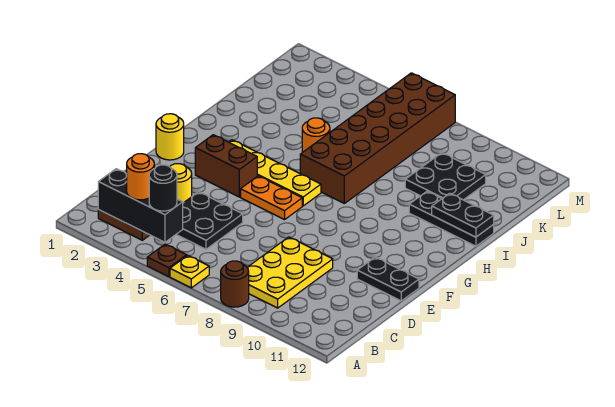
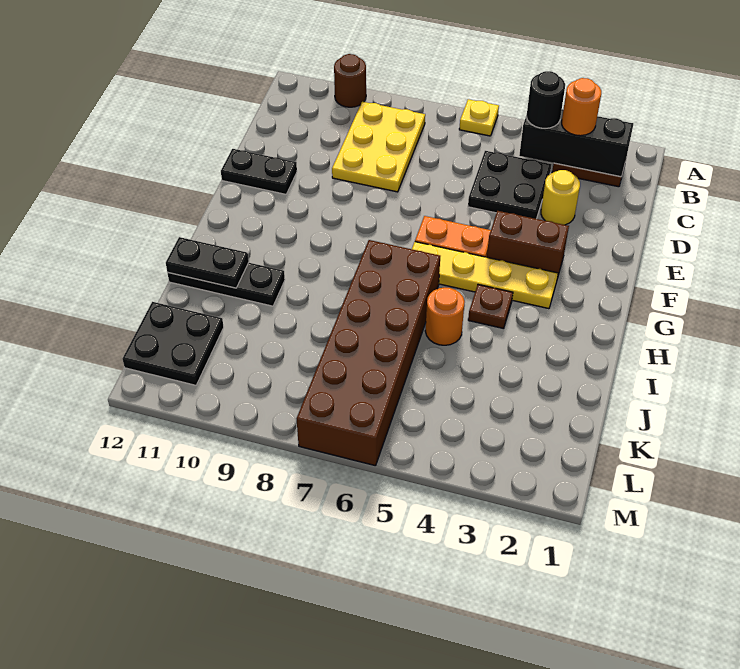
brown plate A5 level 1 -> brown plate H4 level 1
brown round brick A8 level 1 -> brown round brick A10 level 1
yellow round brick F1 level 1 -> none
black plate J9:K10 level 1 -> black plate K11:L12 level 1

